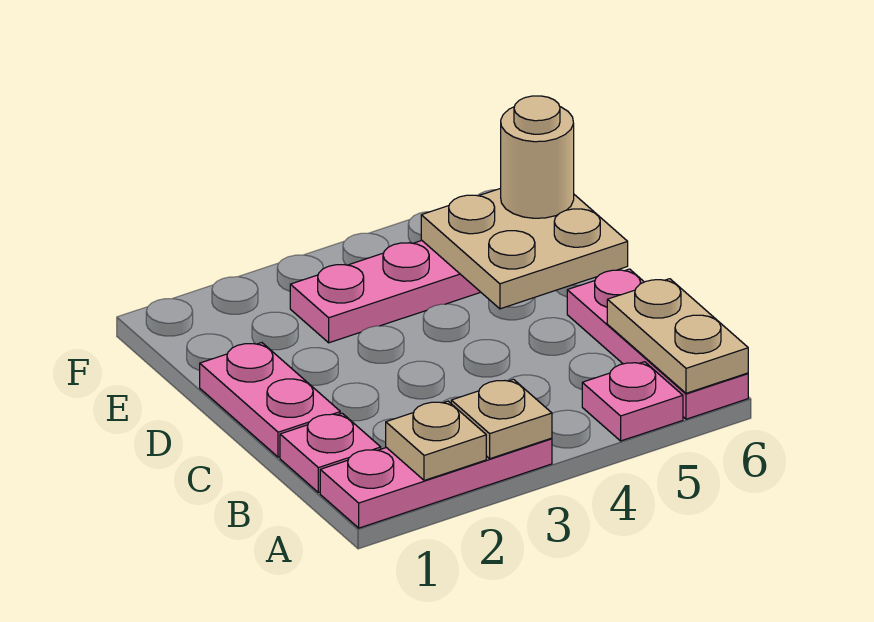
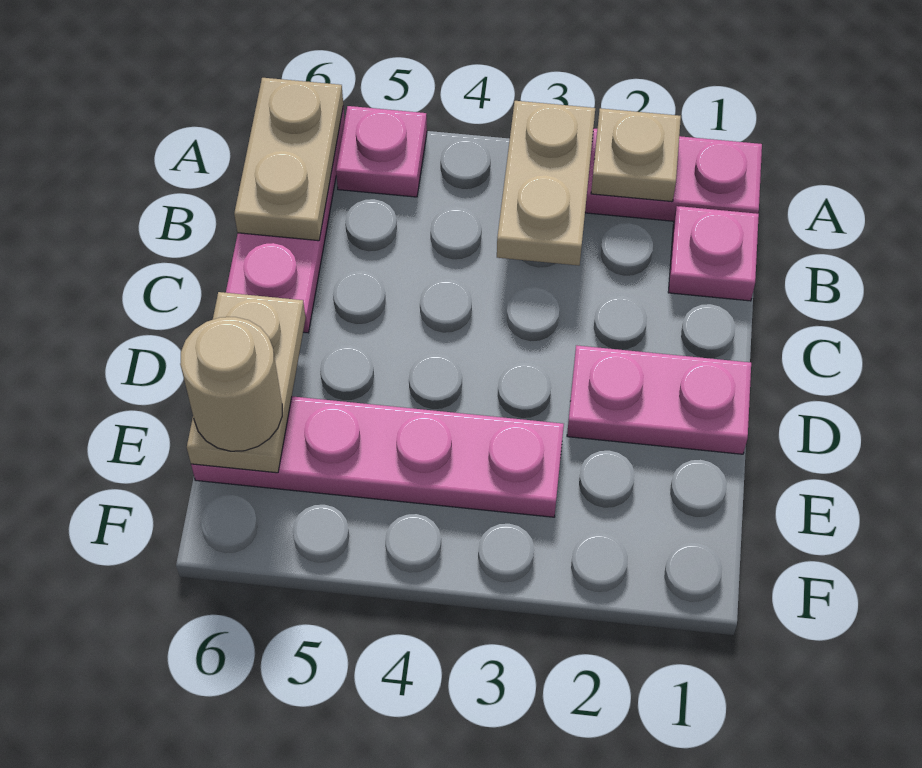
tan plate A3 level 2 -> tan plate A3:B3 level 2
pink plate C1:D1 level 1 -> pink plate D1:D2 level 1
tan plate D5:E6 level 2 -> tan plate D6:E6 level 2

